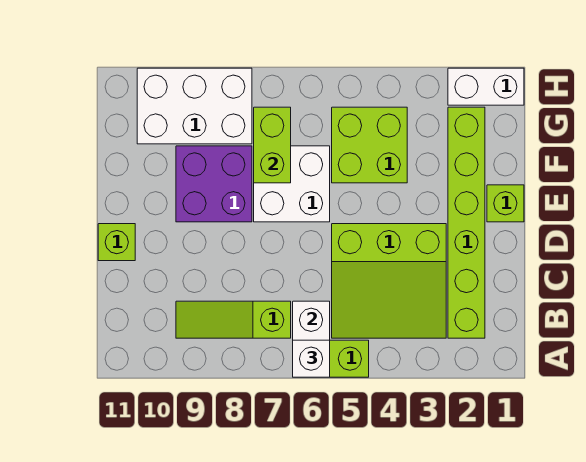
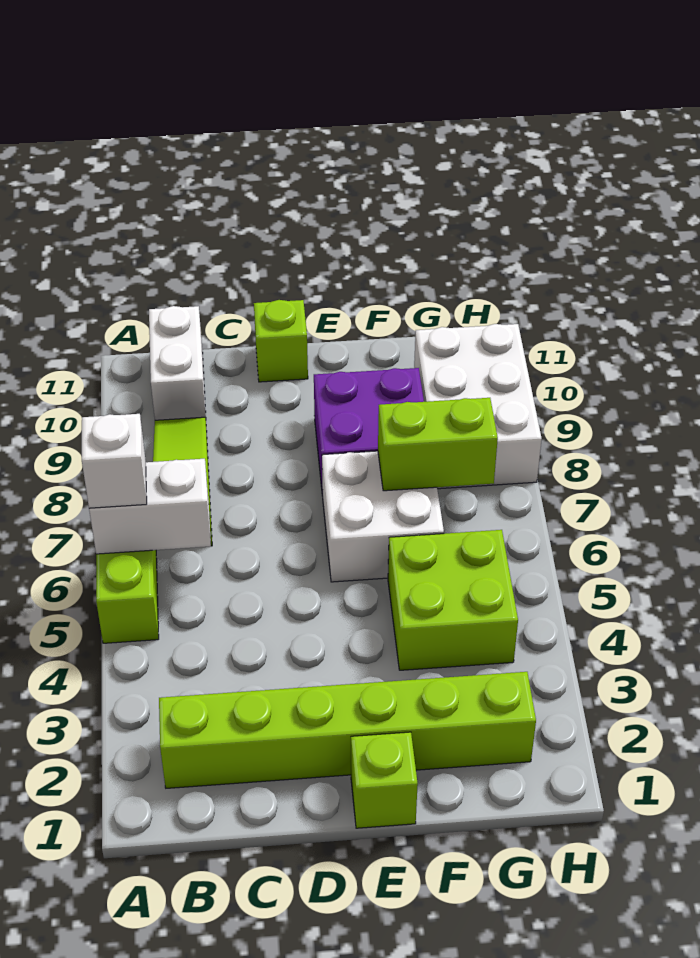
lime slope B3:D5 level 1 top D -> none
white brick H1:H2 level 1 -> white brick B10:B11 level 1

